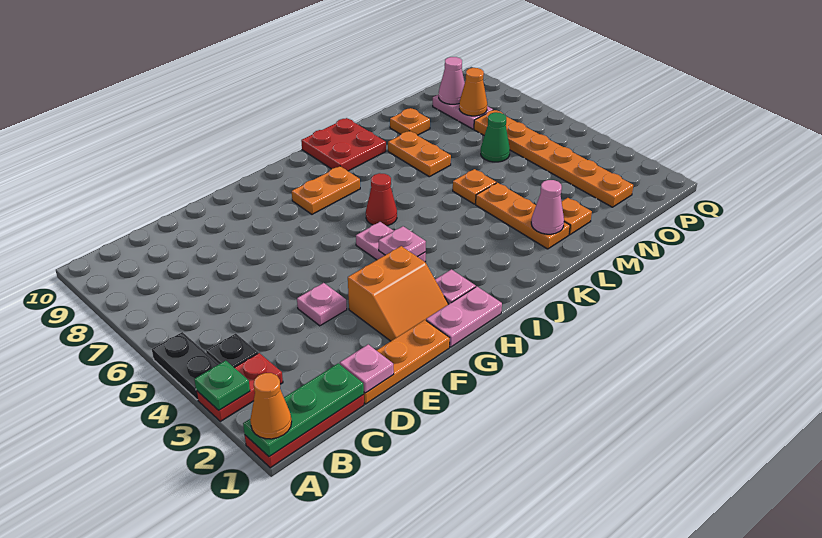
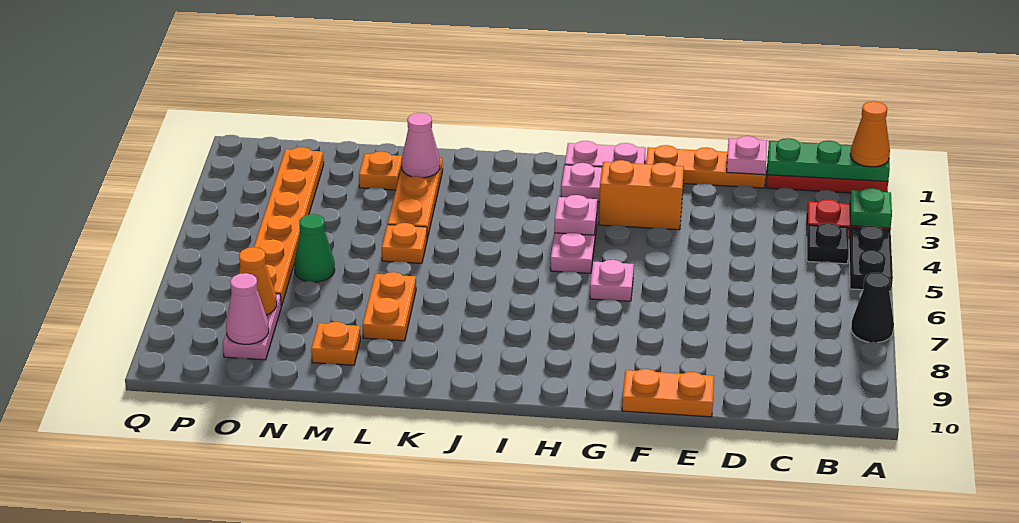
none -> black cone A7 level 1
pink plate E4 level 1 -> pink plate G6 level 1
orange plate H8:I8 level 1 -> orange plate E10:F10 level 1
red cone I6 level 1 -> none
red plate J9:K10 level 1 -> none

